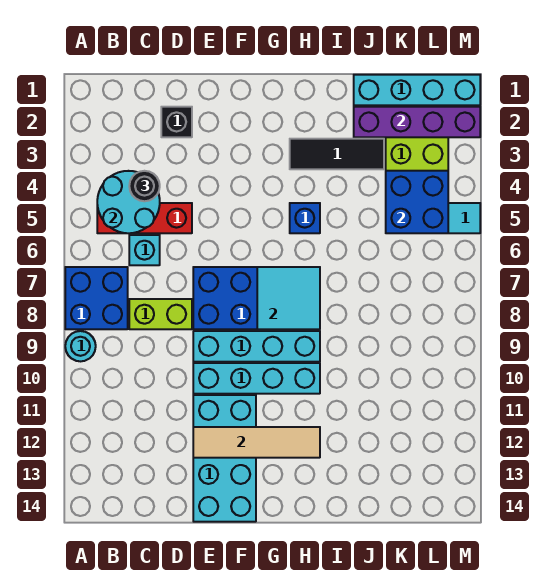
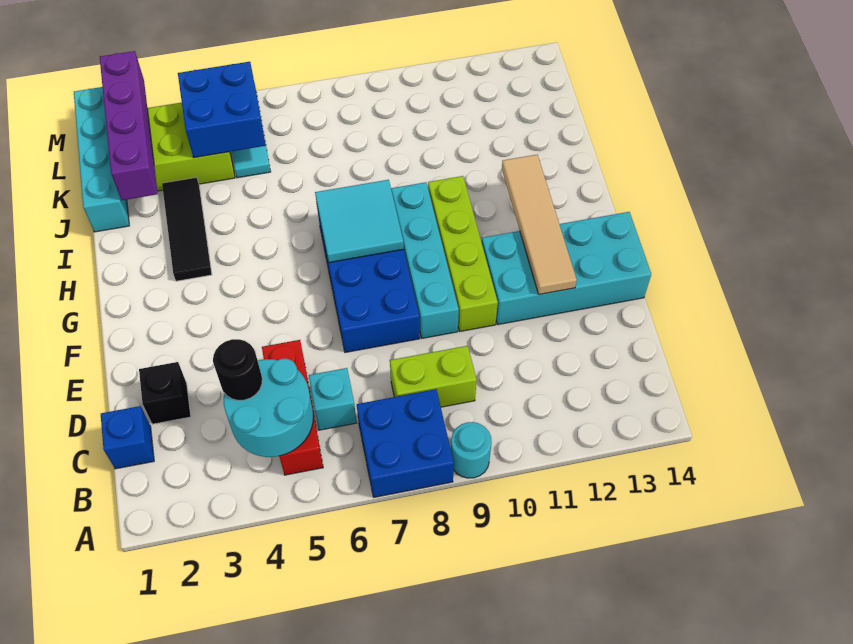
lime brick C8:D8 level 1 -> lime brick C8:C9 level 1
cyan brick E10:H10 level 1 -> lime brick E10:H10 level 1
blue brick H5 level 1 -> blue brick C1 level 1

